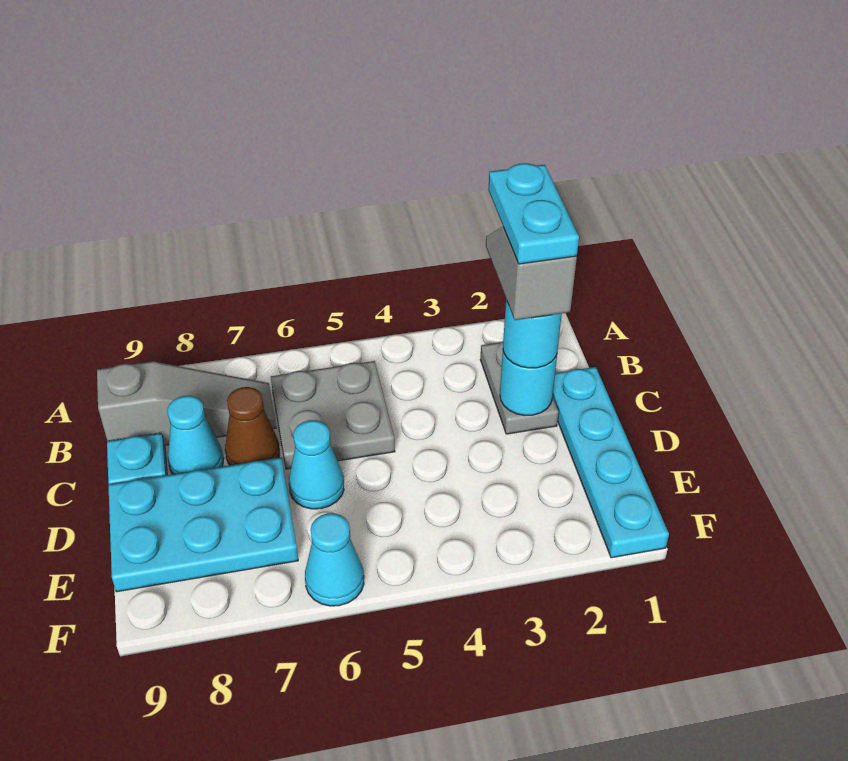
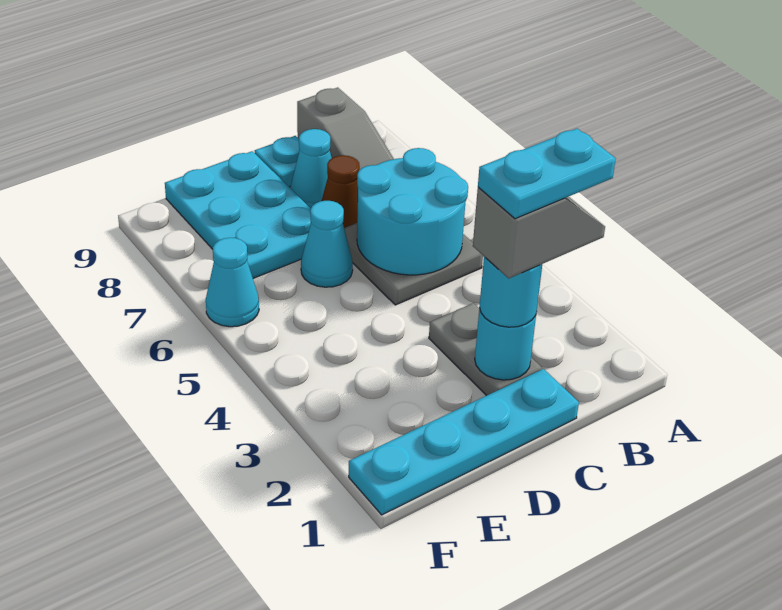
grey plate B2:C2 level 1 -> grey plate C2:C3 level 1
none -> cyan round brick B5:C6 level 2

